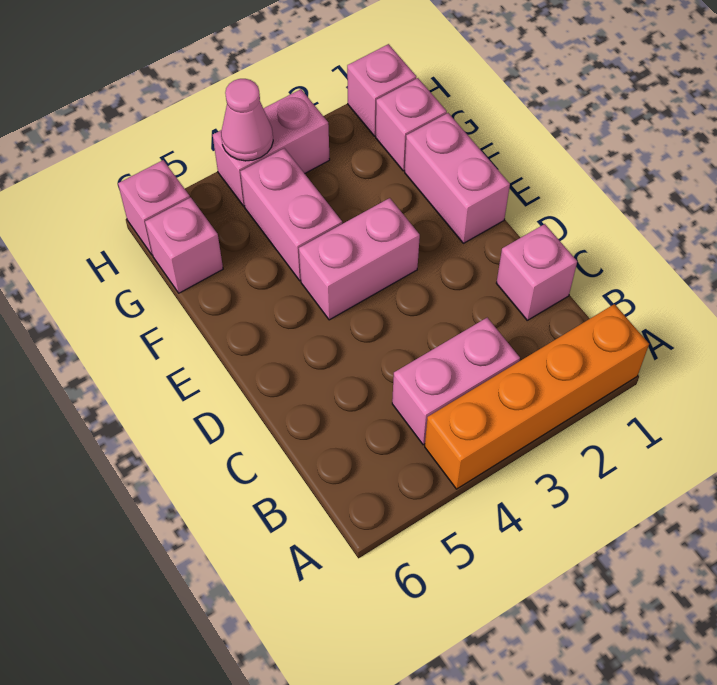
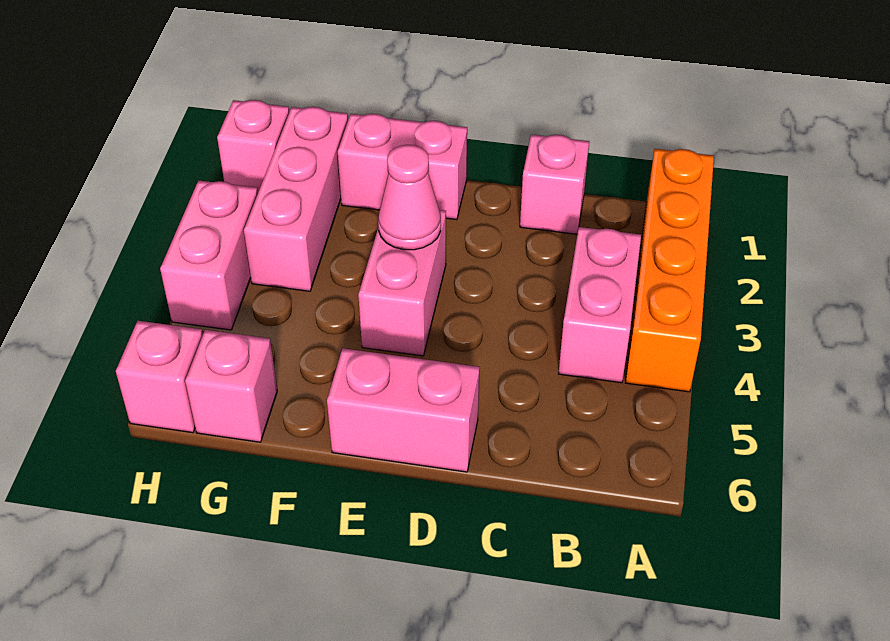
pink brick F4:G4 level 1 -> pink brick D6:E6 level 1
pink brick G1 level 1 -> pink brick G1:G3 level 1
pink cone H4 level 2 -> pink cone E3 level 2

